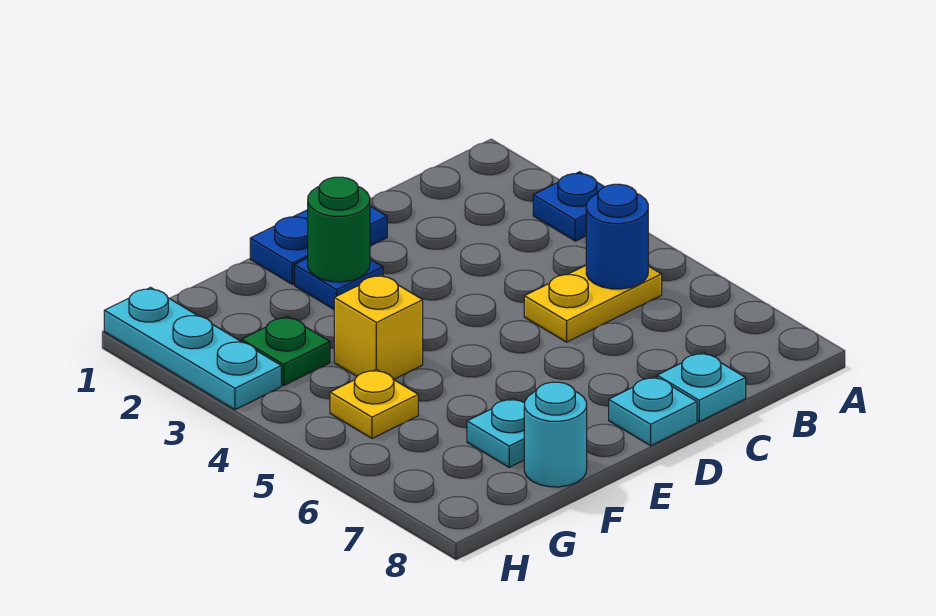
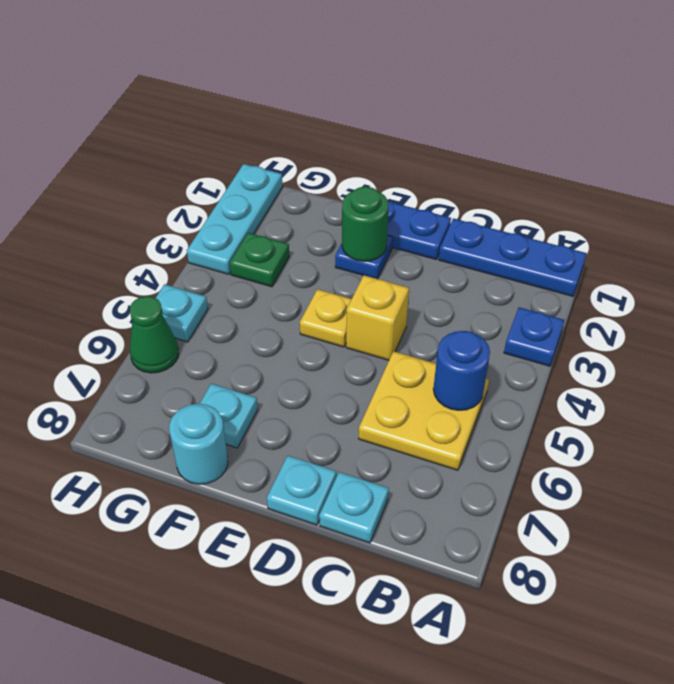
none -> blue plate A1:C1 level 1
yellow plate B5:C5 level 1 -> yellow plate B5:C6 level 1
yellow brick F4 level 1 -> yellow brick D4 level 1
yellow plate G5 level 1 -> yellow plate E4 level 1
none -> cyan plate H5 level 1
none -> green cone H6 level 1

